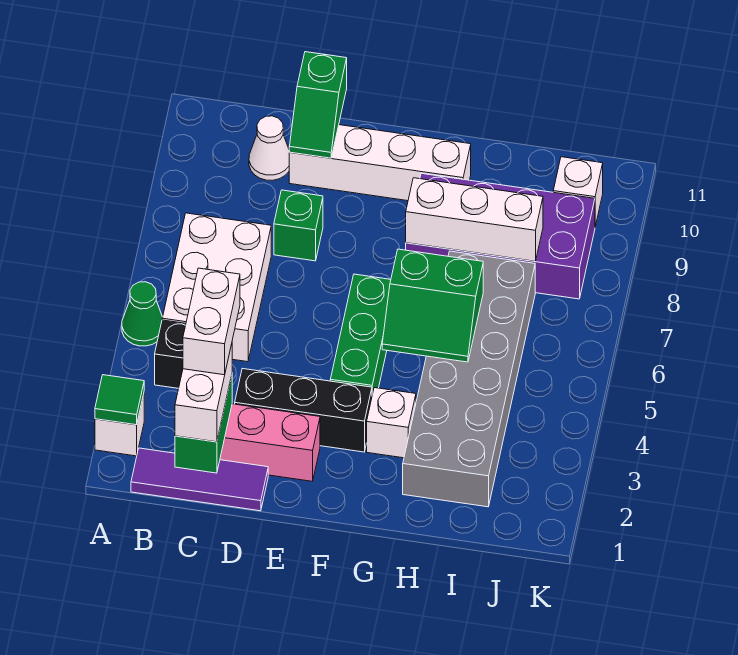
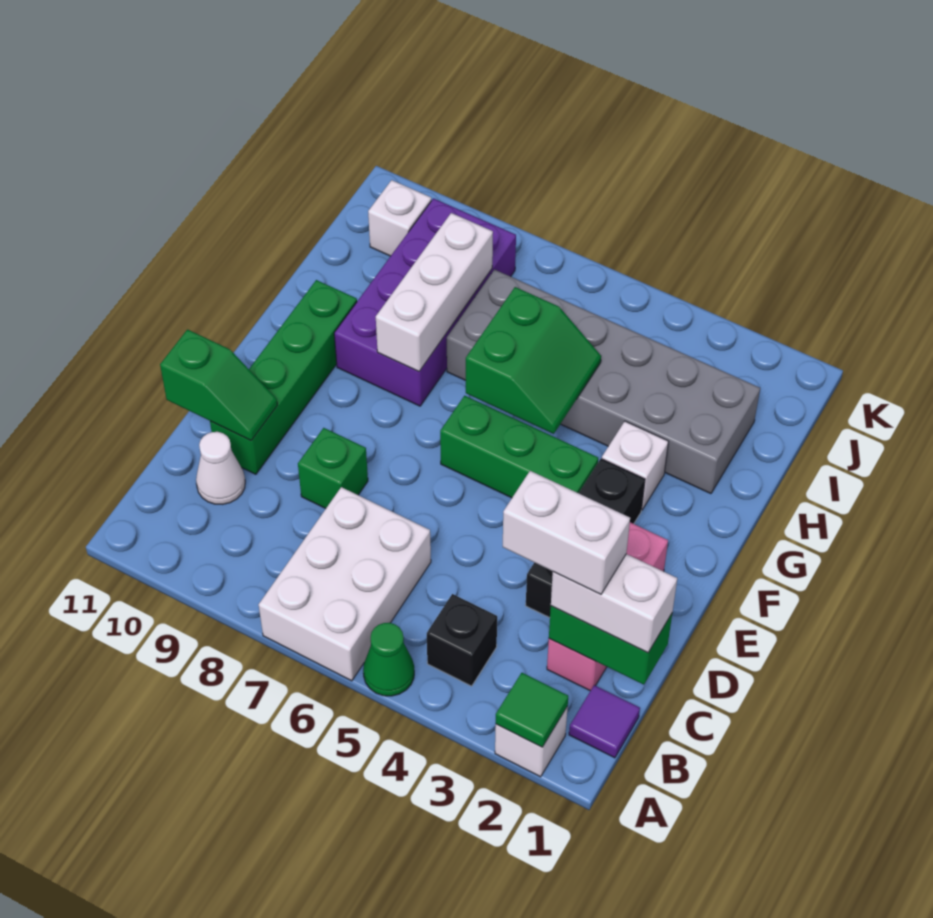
purple tile B1:D1 level 1 -> purple tile B1 level 1
white brick B5:C7 level 1 -> white brick A6:C7 level 1
white brick D10:G10 level 1 -> green brick D10:G10 level 1

